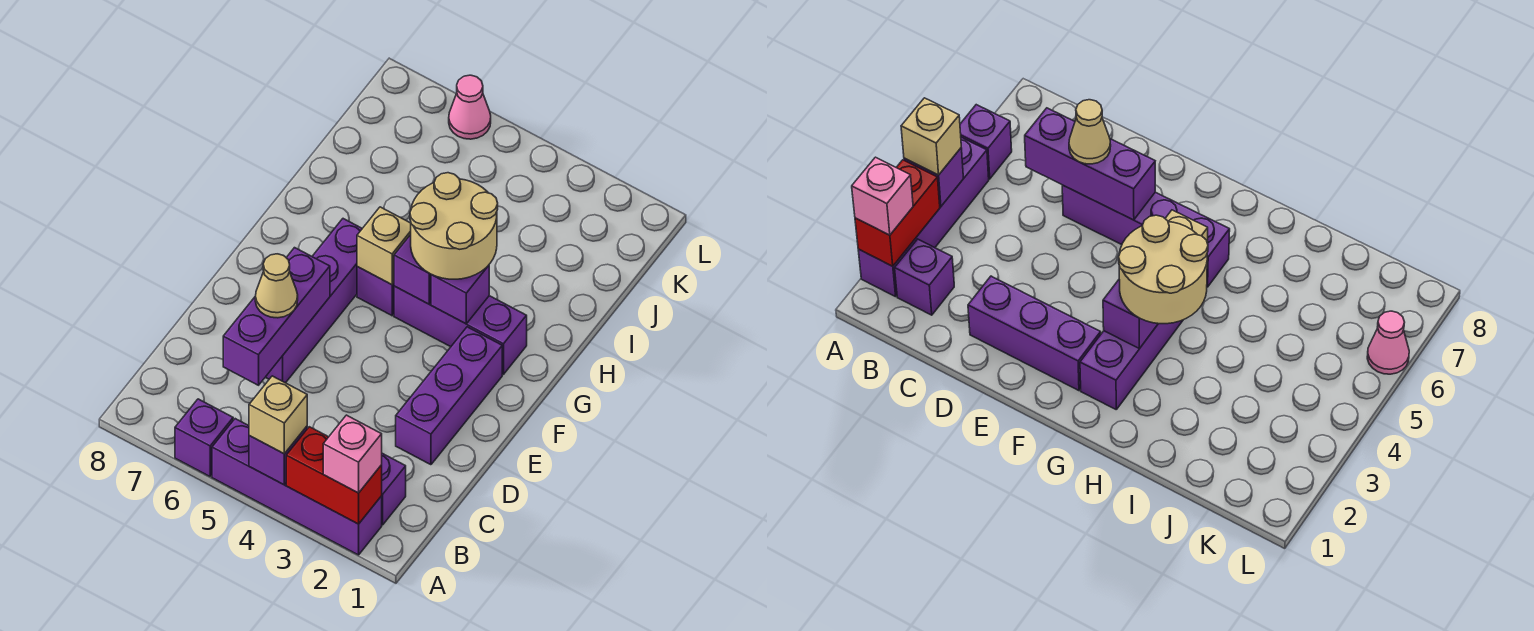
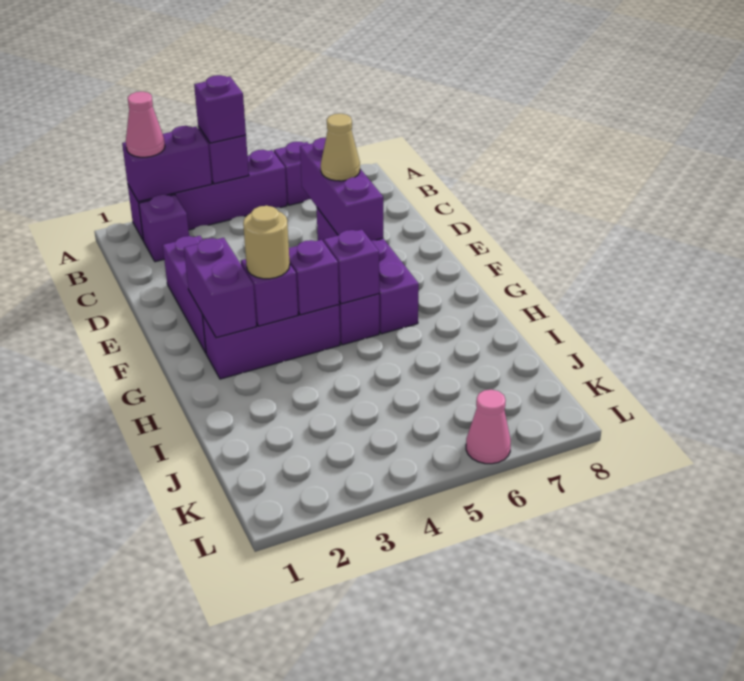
red brick A2:A3 level 2 -> purple brick A2:A3 level 2
pink brick A2 level 3 -> pink cone A2 level 3
tan brick A4 level 3 -> purple brick A4 level 3
none -> purple brick F2:G2 level 2
tan round brick G3:H4 level 3 -> tan round brick G3 level 3
tan brick G5 level 2 -> purple brick G5 level 2

